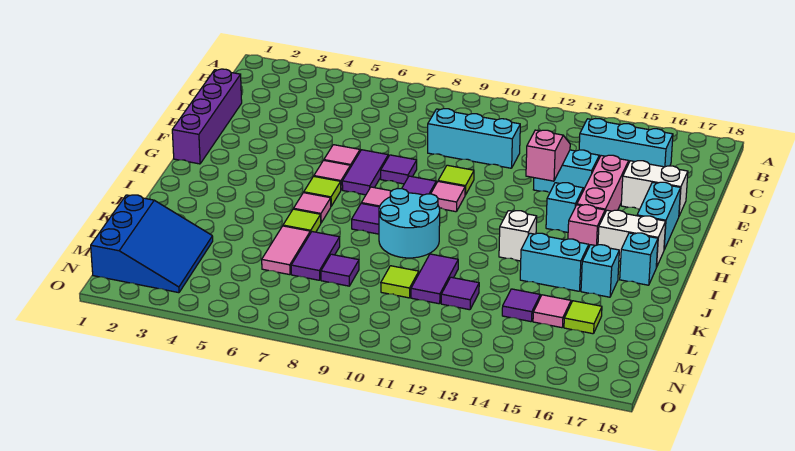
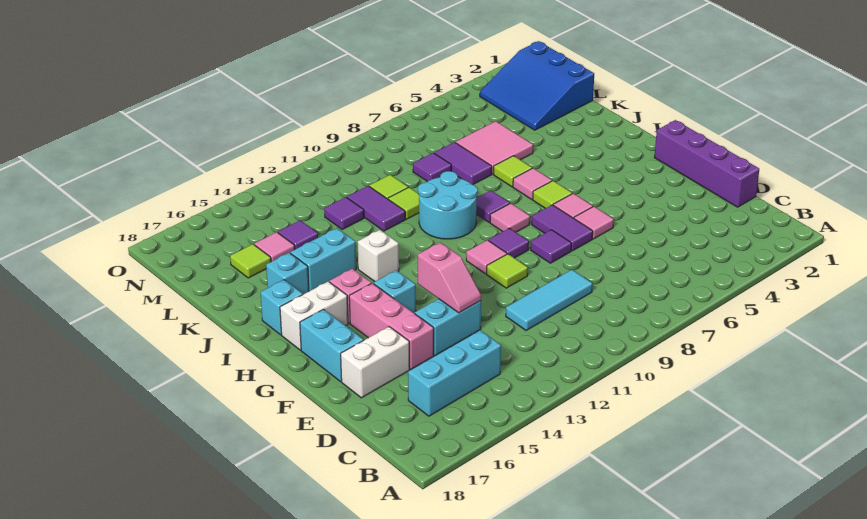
cyan brick D9:D11 level 1 -> cyan tile D9:D11 level 1
pink tile K6:L6 level 1 -> pink tile K5:L6 level 1
none -> lime tile K10 level 1

